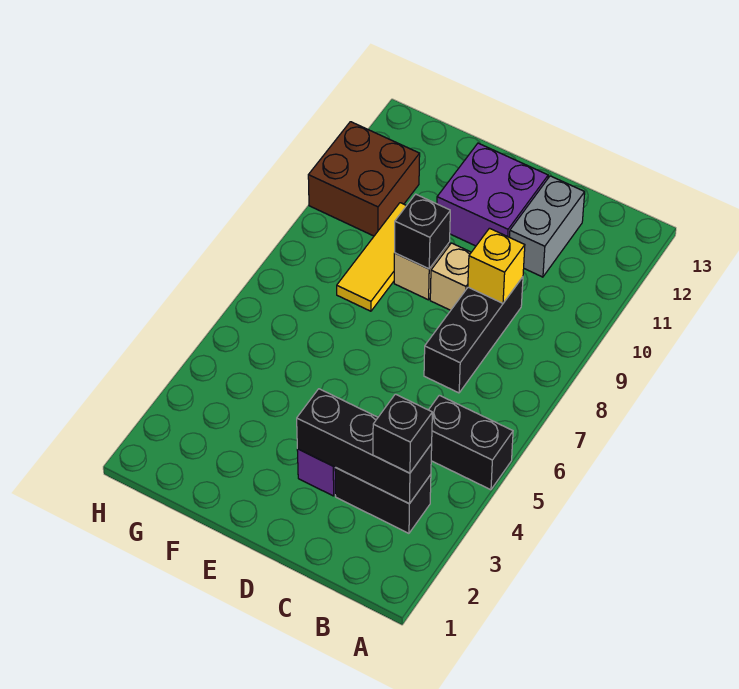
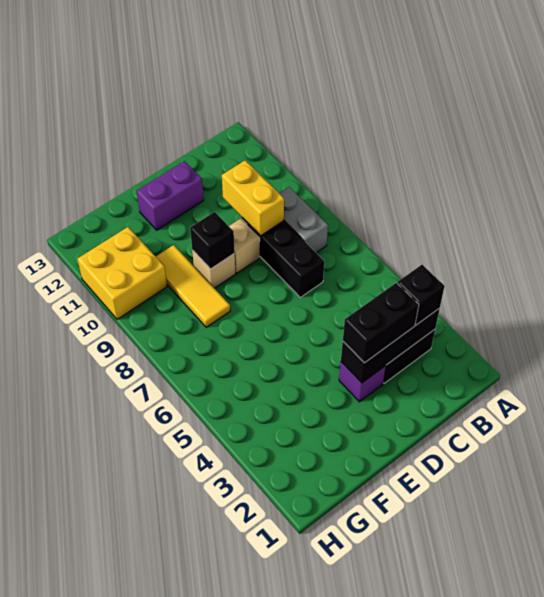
black brick A5:B5 level 1 -> black brick C3:D3 level 3
yellow brick C9 level 2 -> yellow brick C9:C10 level 2
grey brick C11:C12 level 1 -> grey brick B8:B9 level 1
purple brick D11:E12 level 1 -> purple brick D12:E12 level 1
brown brick G10:H11 level 1 -> yellow brick G10:H11 level 1

